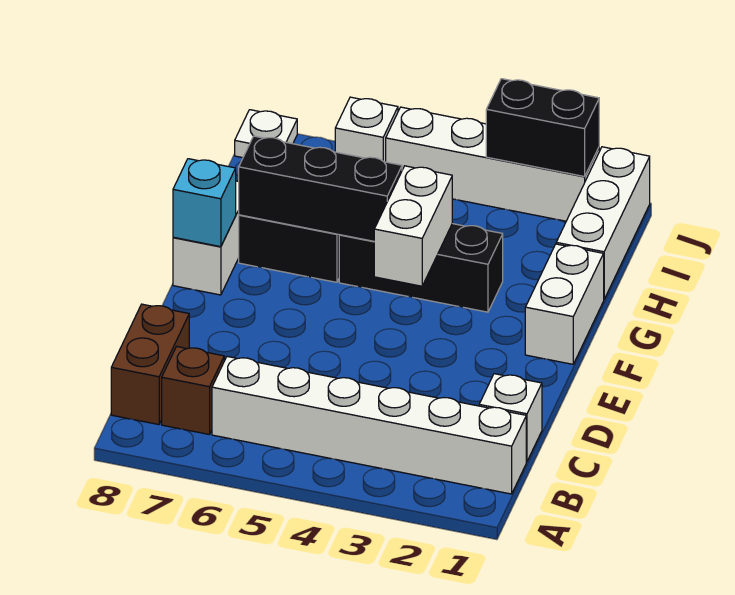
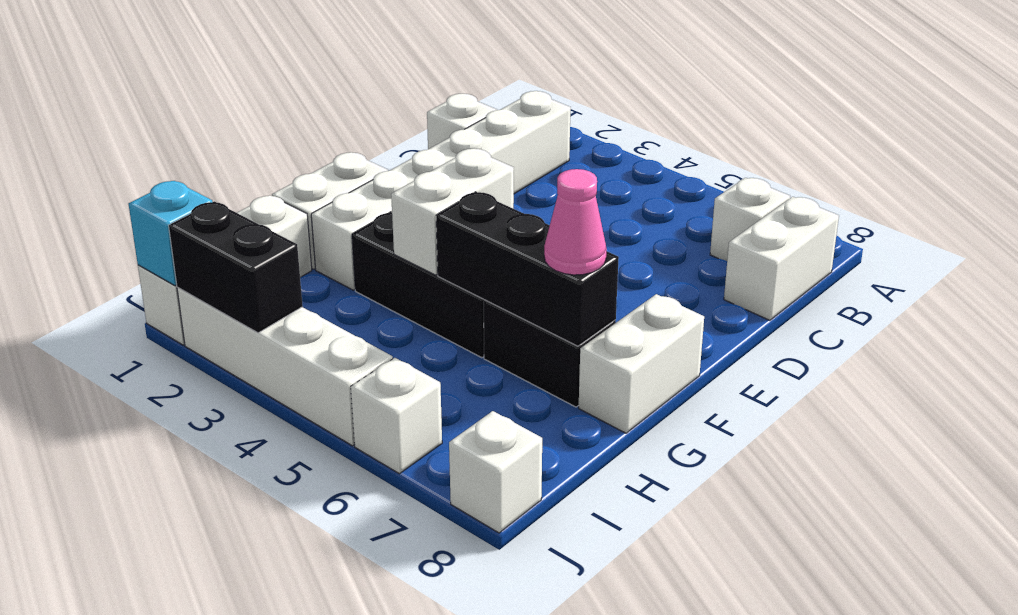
white brick B1:B6 level 1 -> white brick B2:G2 level 1
brown brick B7 level 1 -> white brick B7 level 1
brown brick B8:C8 level 1 -> white brick B8:C8 level 1
cyan brick F8 level 2 -> cyan brick J1 level 2
none -> pink cone G7 level 3
white plate J8 level 1 -> white brick J8 level 1

